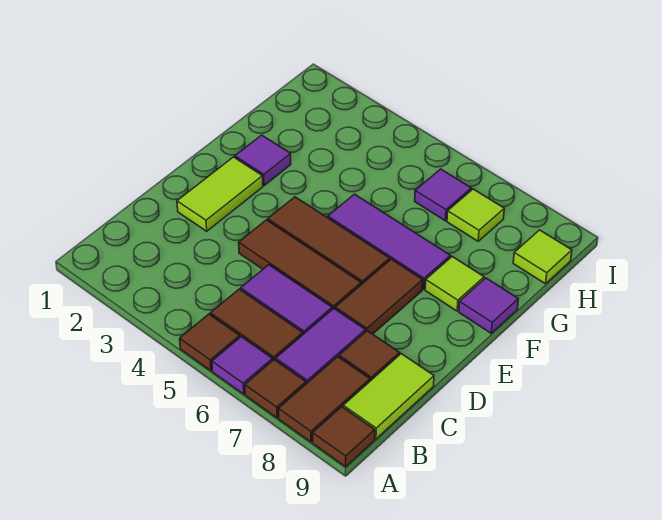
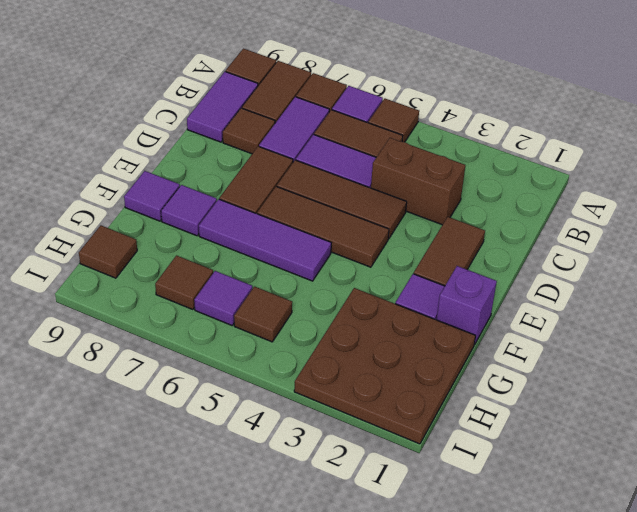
lime tile B9:C9 level 1 -> purple tile B9:C9 level 1
none -> brown brick C3:C4 level 1
lime tile D2:E2 level 1 -> brown tile D2:E2 level 1
none -> purple brick F1 level 1
lime tile F8 level 1 -> purple tile F8 level 1
none -> brown plate G1:I3 level 1
none -> brown tile H5 level 1
lime tile H7 level 1 -> brown tile H7 level 1
lime tile H9 level 1 -> brown tile H9 level 1

